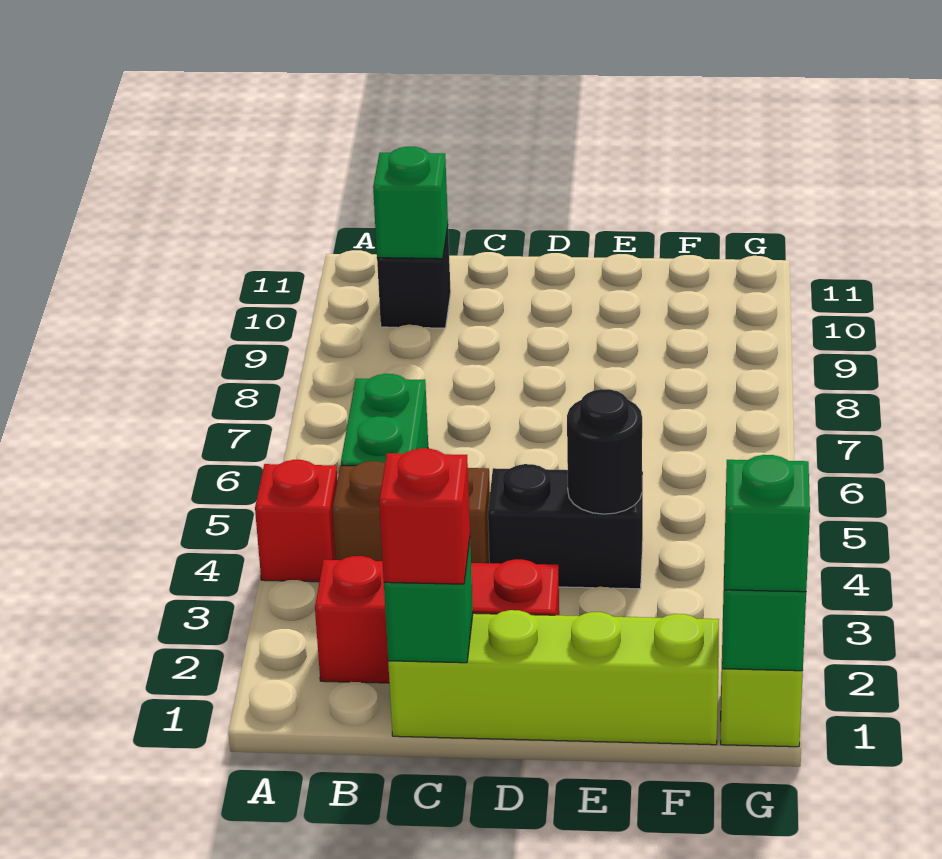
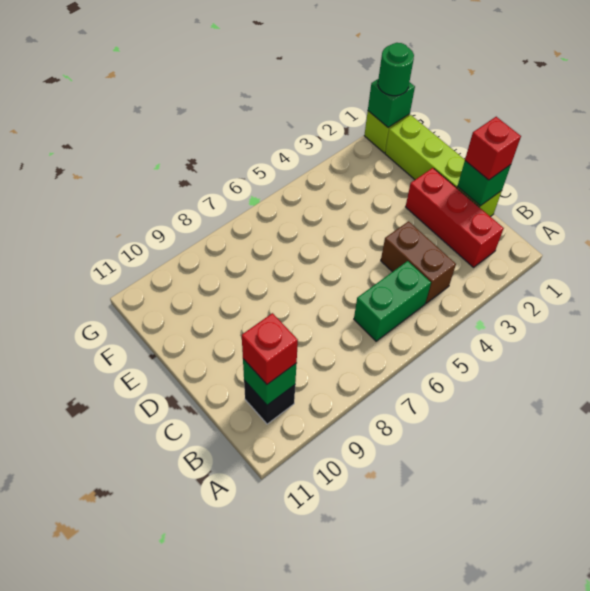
red brick A4 level 1 -> red brick B10 level 3
black brick D4:E4 level 1 -> none
black round brick E4 level 2 -> none
green brick G1 level 3 -> green round brick G1 level 3

